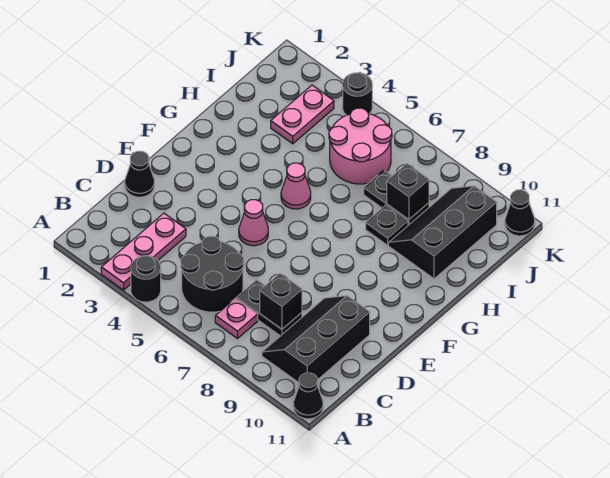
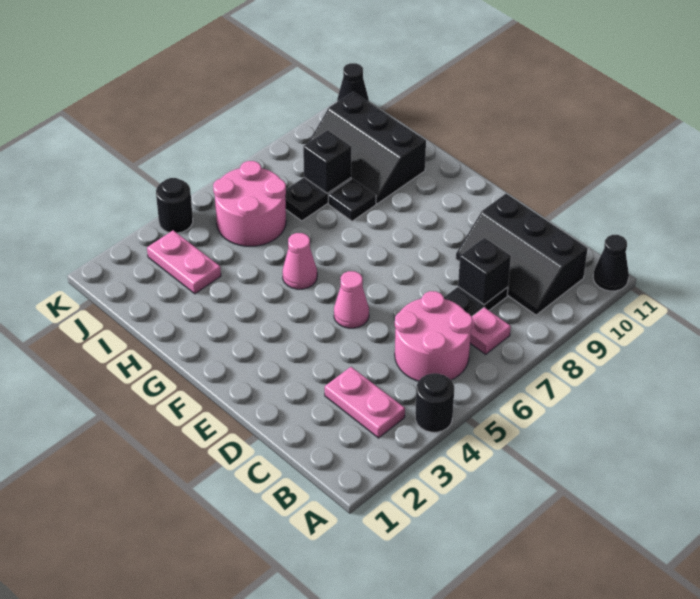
pink plate A3:C3 level 1 -> pink plate B3:C3 level 1
black round brick B5:C6 level 1 -> pink round brick B5:C6 level 1
black cone D1 level 1 -> none

